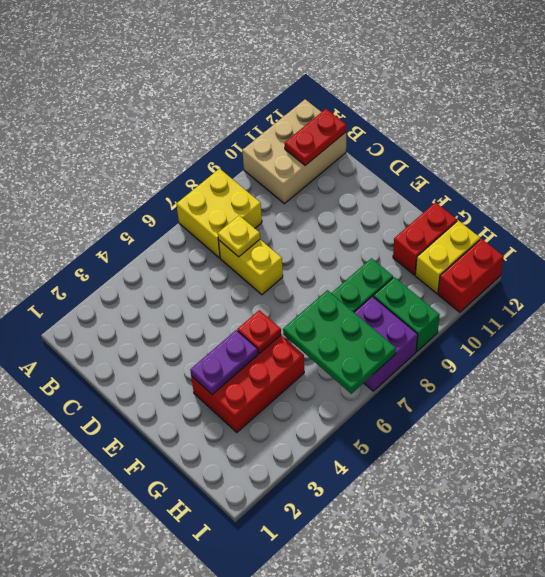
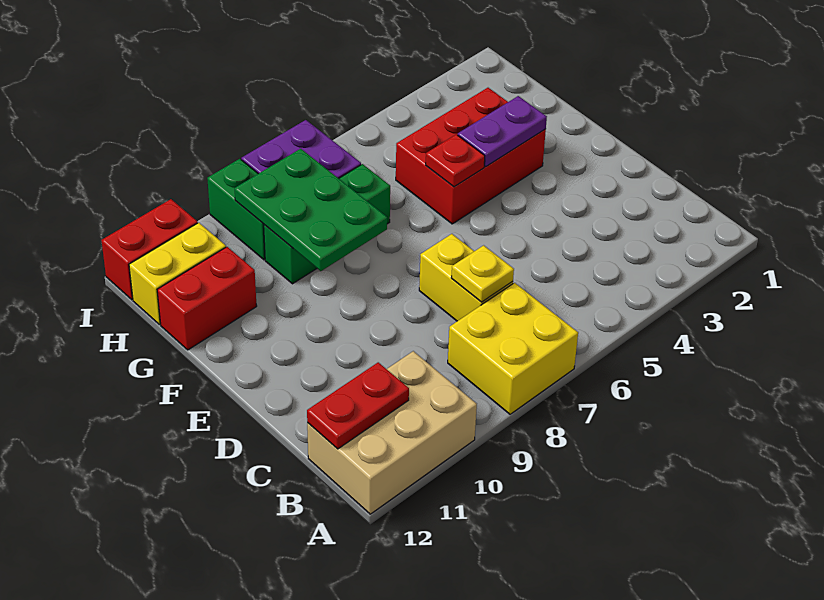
green plate G6:I7 level 2 -> green plate F8:H9 level 2

